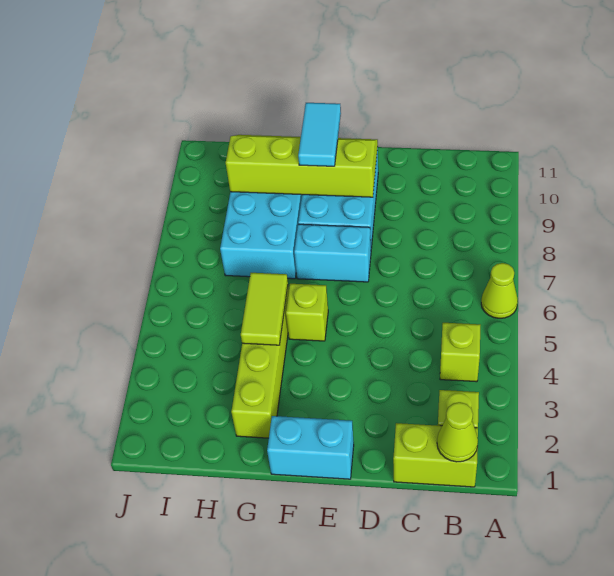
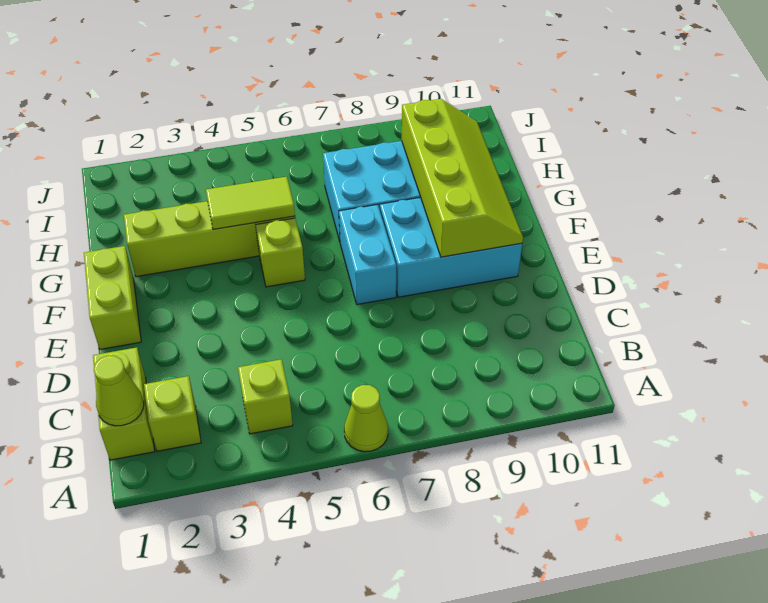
cyan brick E1:F1 level 1 -> lime brick E1:F1 level 1
cyan tile F9:F10 level 3 -> none

